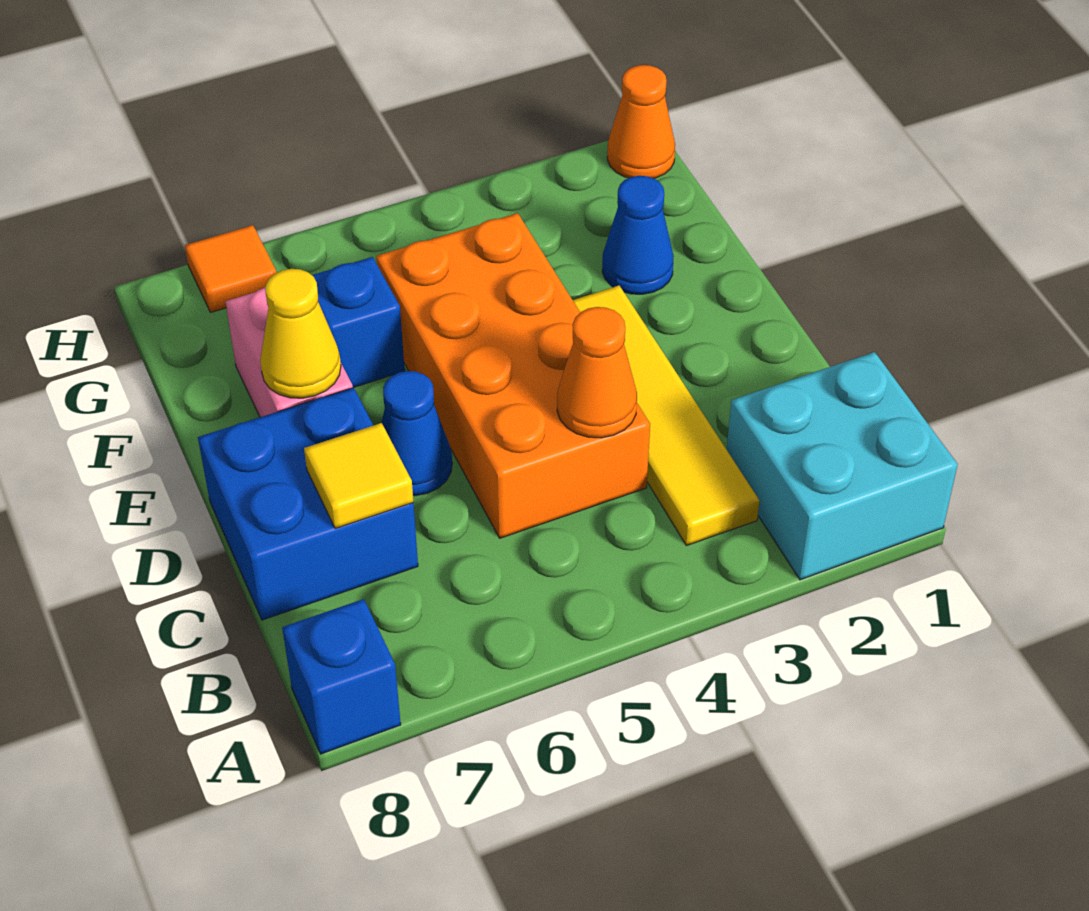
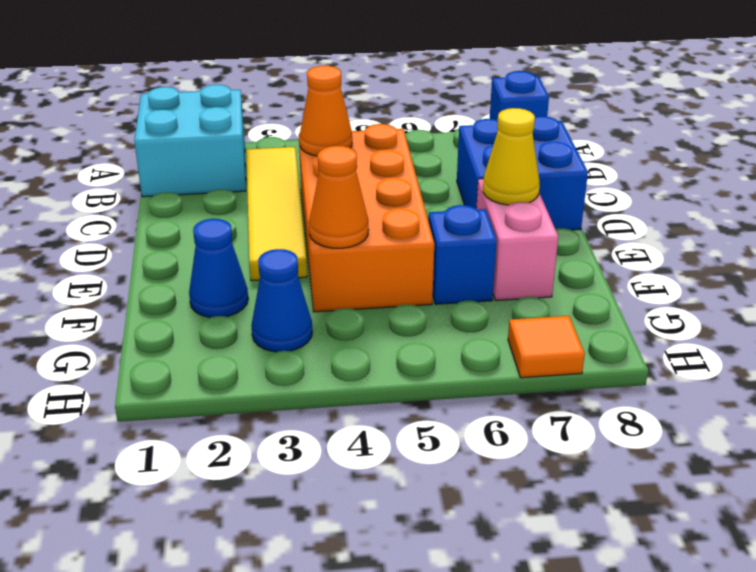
yellow tile C7 level 2 -> none
blue cone D6 level 1 -> blue cone G3 level 1
orange cone H1 level 1 -> orange cone F4 level 2

